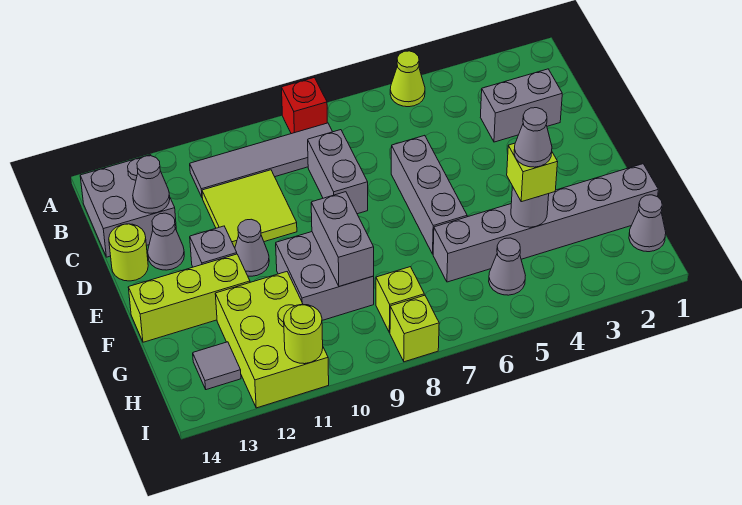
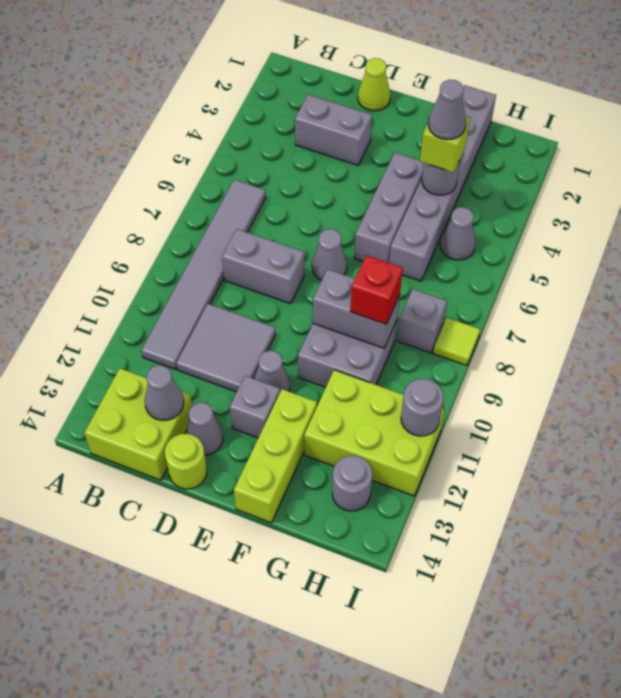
lime cone A5 level 1 -> lime cone D1 level 1
red brick A8 level 1 -> red brick G9 level 3
grey tile B8:B11 level 1 -> grey tile B6:B11 level 1
grey brick B13:C14 level 1 -> lime brick B13:C14 level 1
grey brick C2:C3 level 1 -> grey brick C3:D3 level 1
lime tile C10:D11 level 1 -> grey tile C10:D11 level 1
grey brick D6:F6 level 1 -> grey brick F4:F6 level 1
grey cone H1 level 1 -> grey cone E7 level 1
lime brick H8 level 1 -> grey brick H8 level 1
grey tile H13 level 1 -> grey round brick H13 level 1
lime brick I8 level 1 -> lime tile I8 level 1
lime round brick I11 level 2 -> grey round brick I11 level 2

